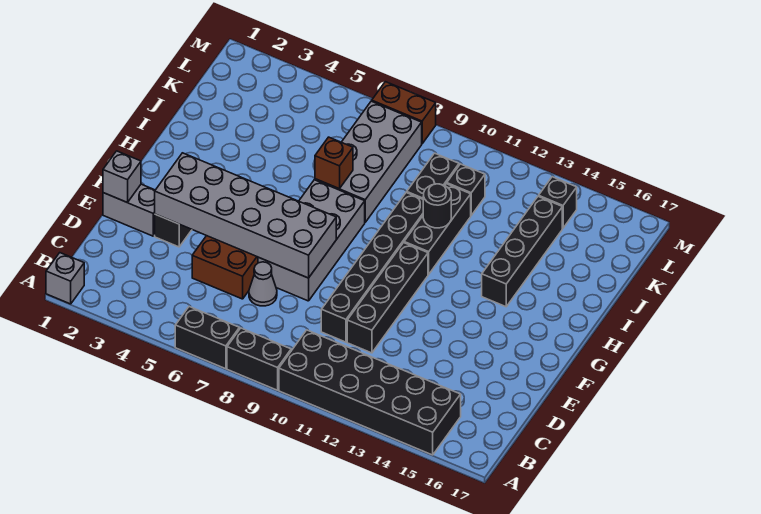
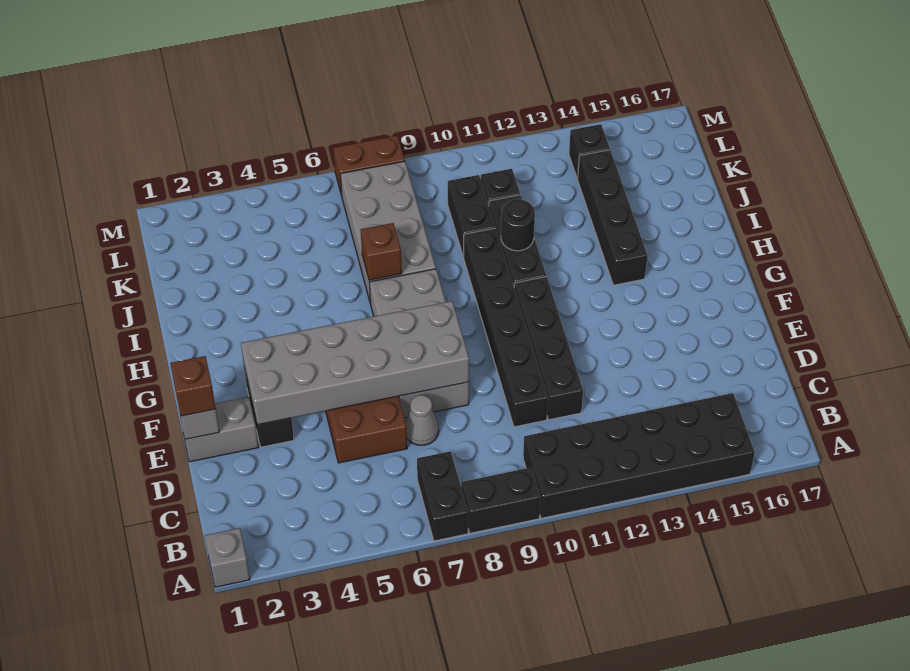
black brick A6:A7 level 1 -> black brick A7:B7 level 1
none -> brown brick E1 level 3

